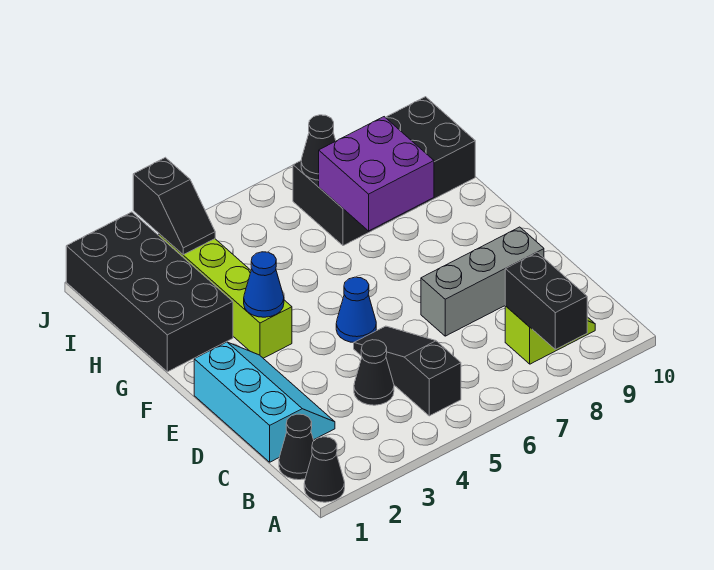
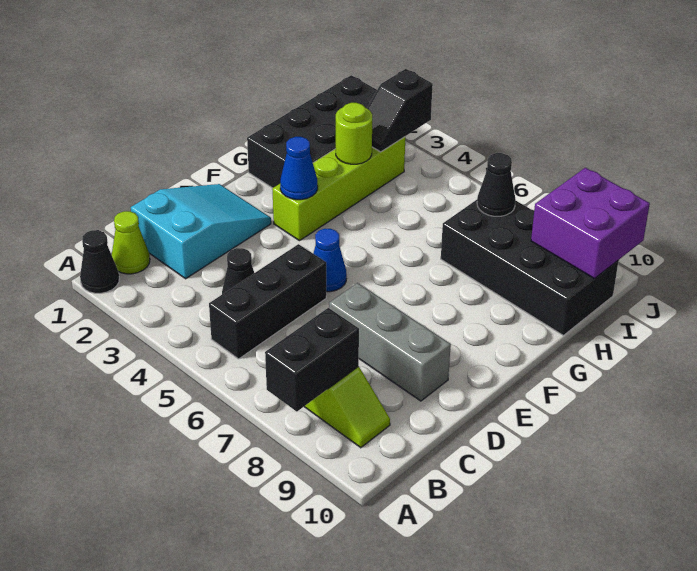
black cone B1 level 1 -> lime cone B1 level 1
black slope B5:D5 level 1 top B -> black brick B5:D5 level 1
cyan slope C1:E2 level 1 top 1 -> cyan slope C1:E2 level 1 top C
purple brick G7:H8 level 2 -> purple brick I9:J10 level 2
none -> lime round brick H3 level 2

